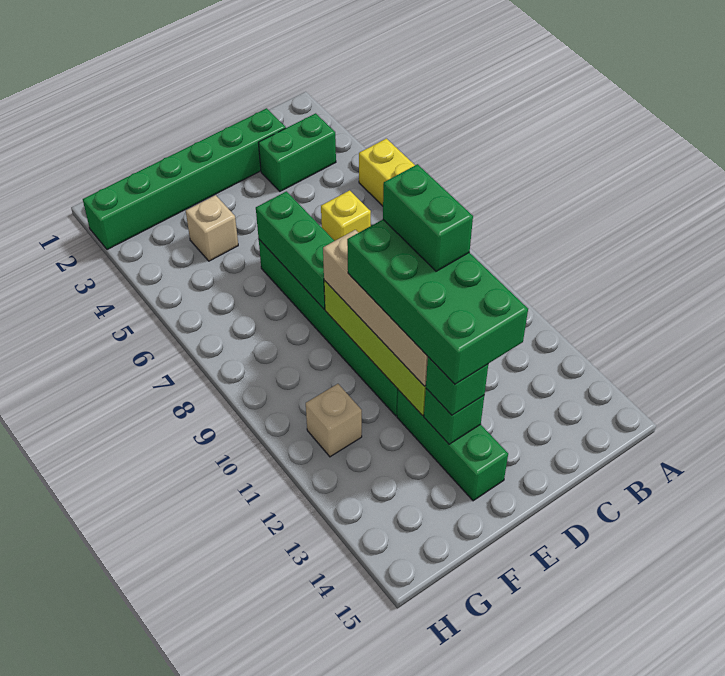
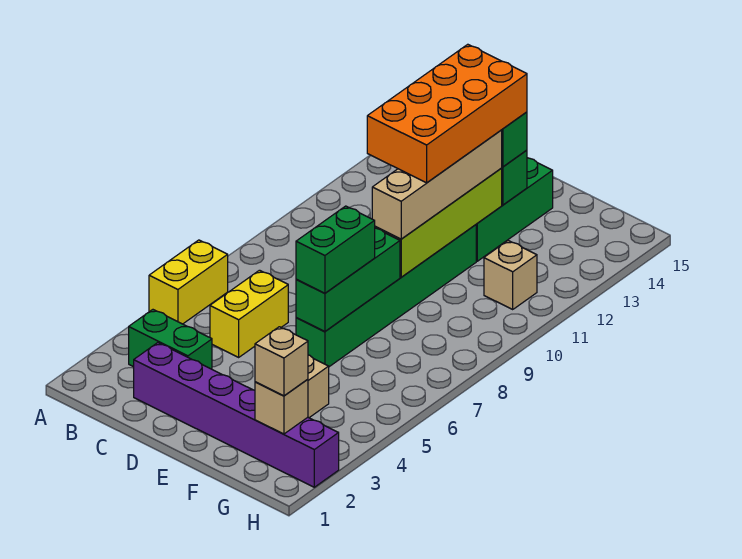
green brick C2:H2 level 1 -> purple brick C2:H2 level 1
yellow brick C6 level 1 -> yellow brick C5:C6 level 1
green brick D10:E13 level 4 -> orange brick D10:E13 level 4
green brick D10:D11 level 5 -> green brick E6:E7 level 3
none -> tan brick G2 level 2
none -> tan brick G2 level 3

